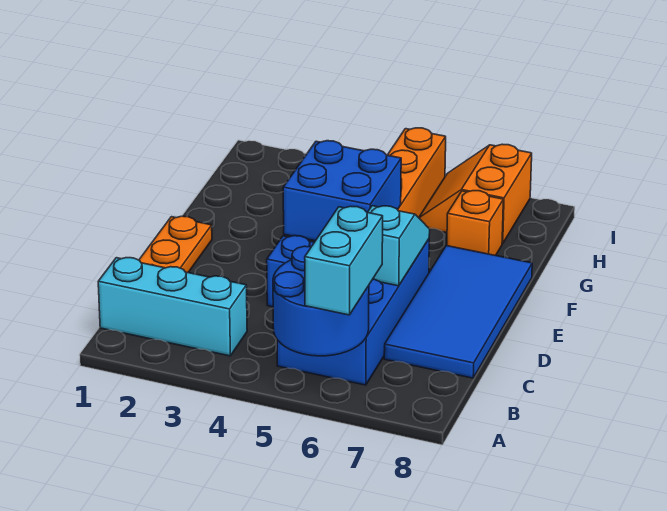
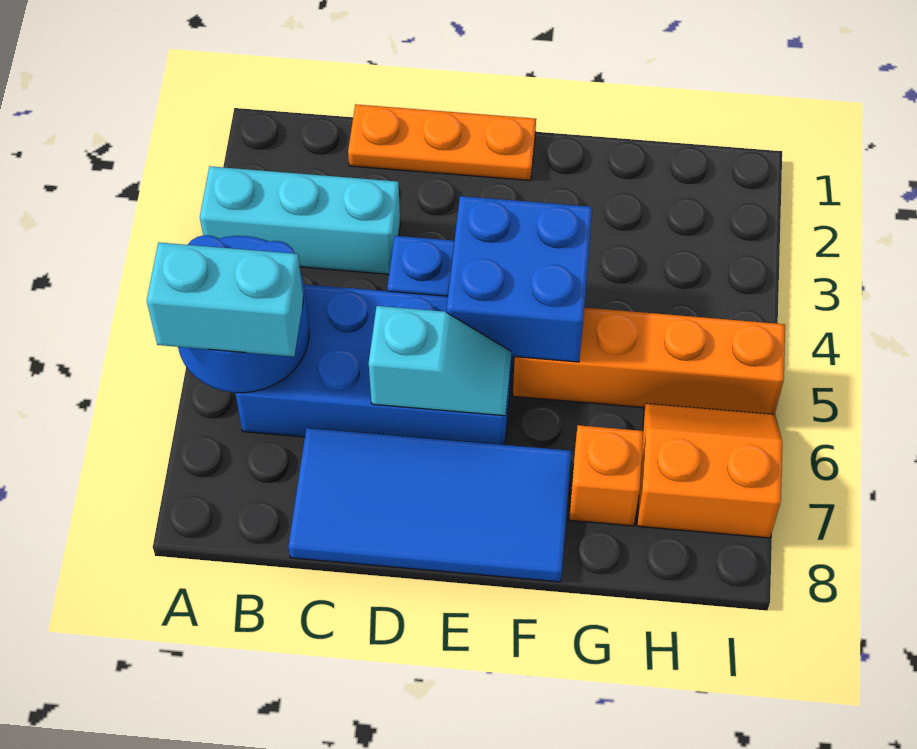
cyan brick B1:B3 level 1 -> cyan brick A3:C3 level 1

